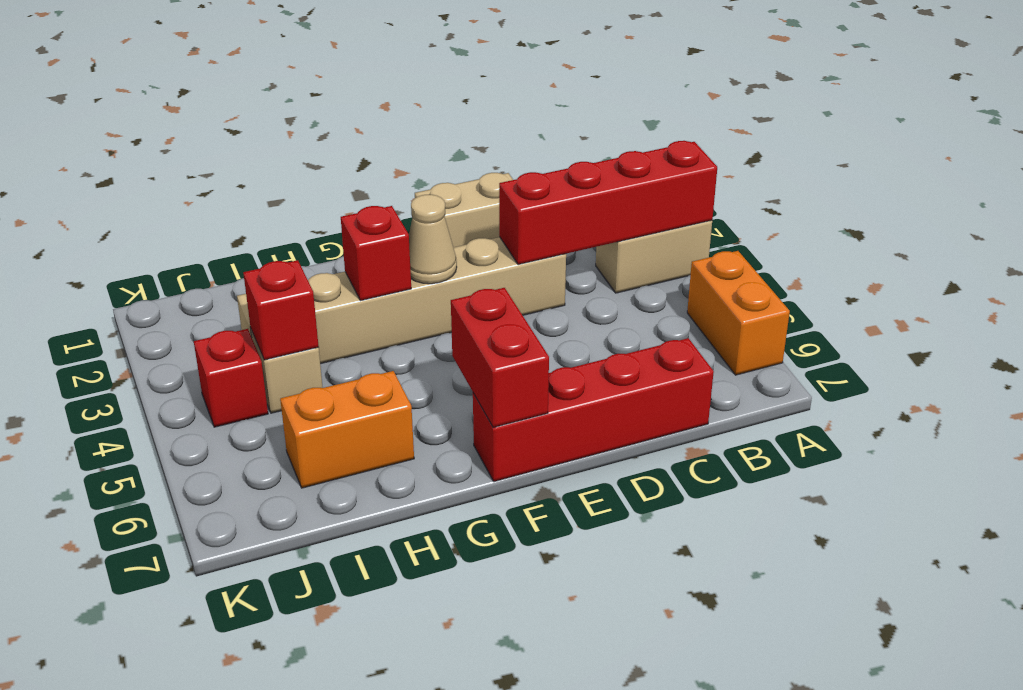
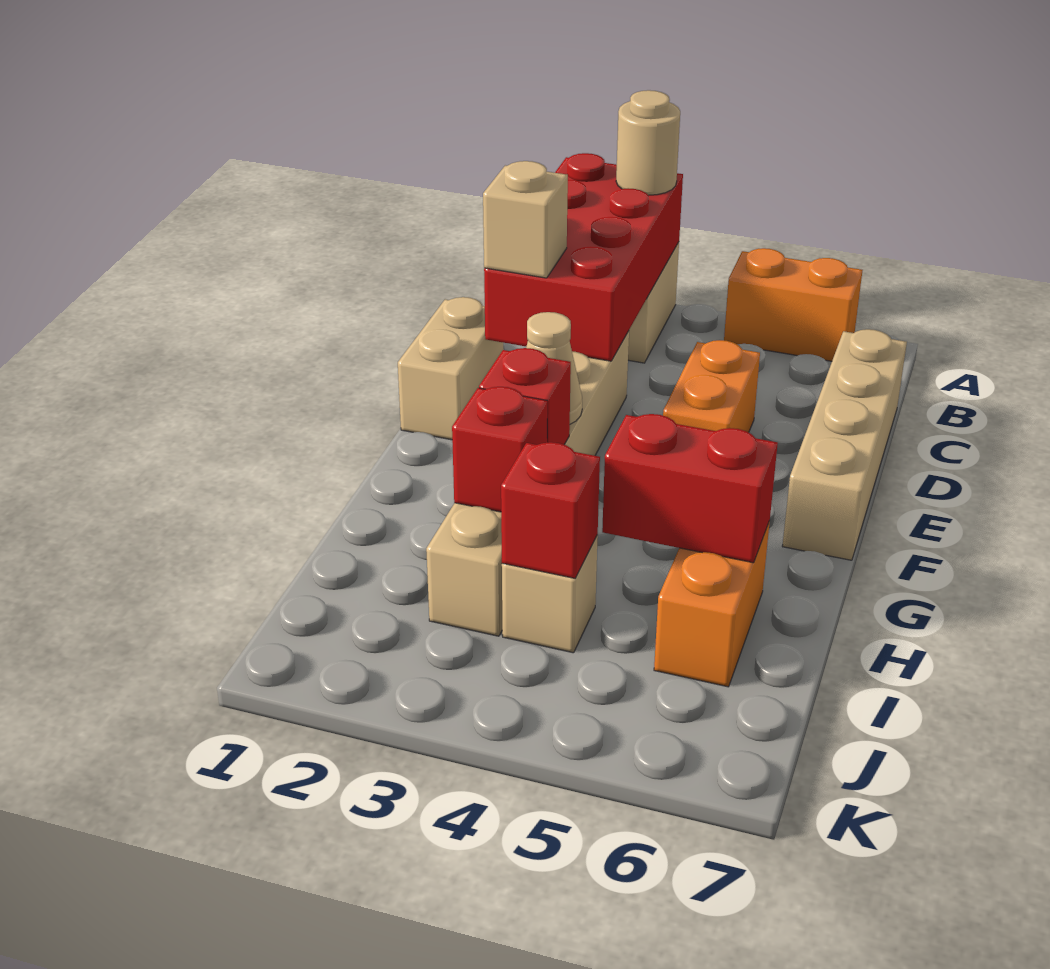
red brick A3:D3 level 2 -> red brick A2:D3 level 2
none -> tan round brick A3 level 3
red brick C7:F7 level 1 -> tan brick C7:F7 level 1
none -> tan brick D2 level 3
none -> orange brick D5:E5 level 1
red brick F6:F7 level 2 -> red brick H5:H6 level 2
red brick J4 level 1 -> red brick H3 level 2

